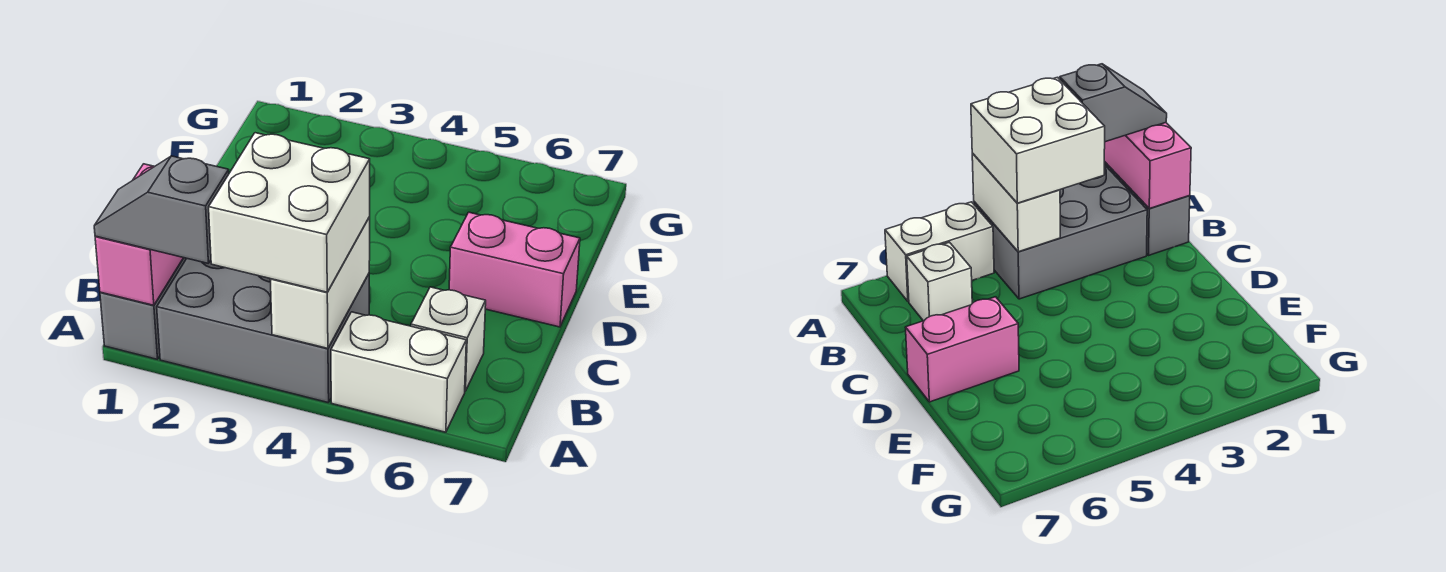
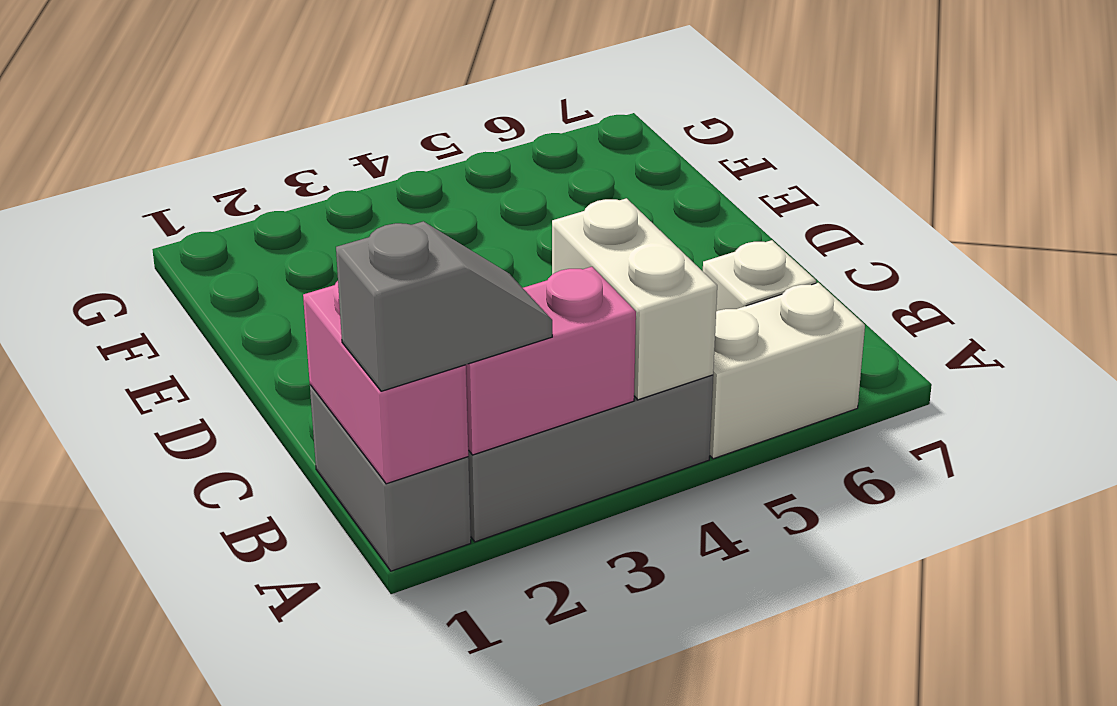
grey slope A1:A2 level 3 top 2 -> grey slope A1:A2 level 3 top 1
white brick A3:B4 level 3 -> none
pink brick D6:D7 level 1 -> pink brick A2:A3 level 2

